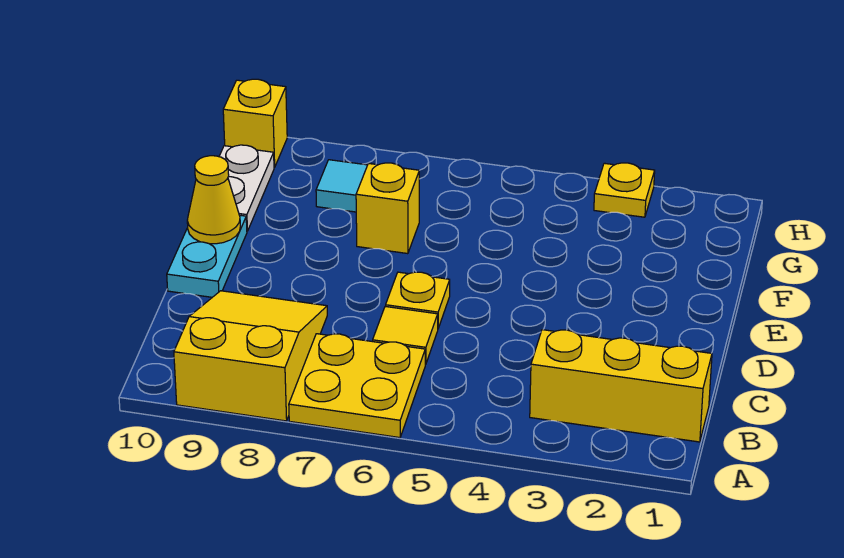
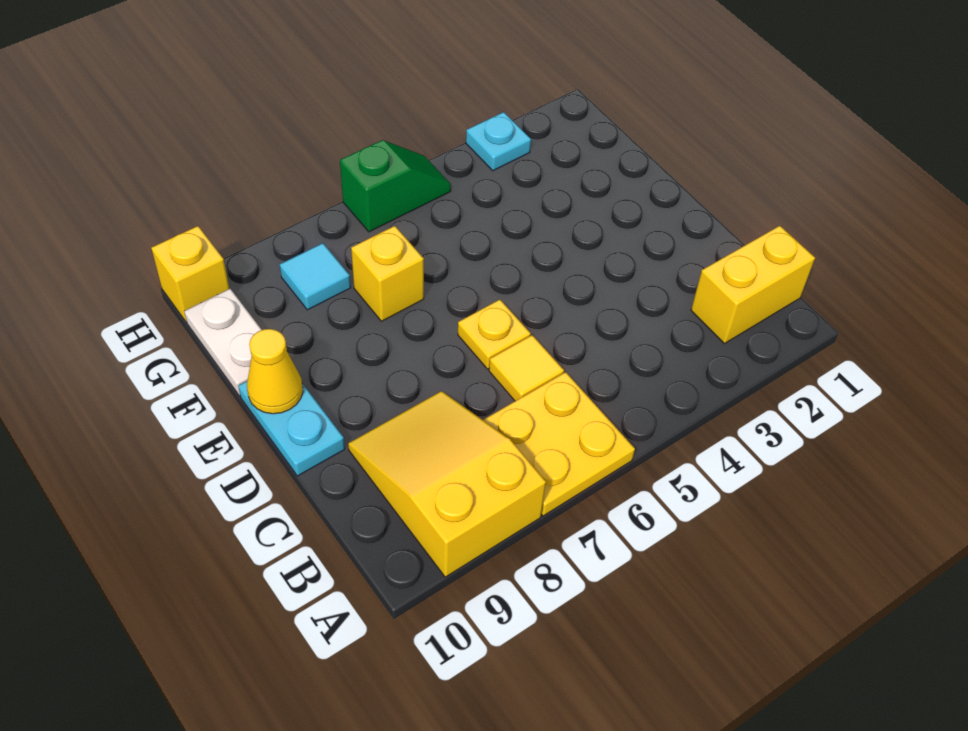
yellow brick B1:B3 level 1 -> yellow brick B1:B2 level 1
yellow plate H3 level 1 -> cyan plate H3 level 1
none -> green slope H5:H6 level 1 top 6

